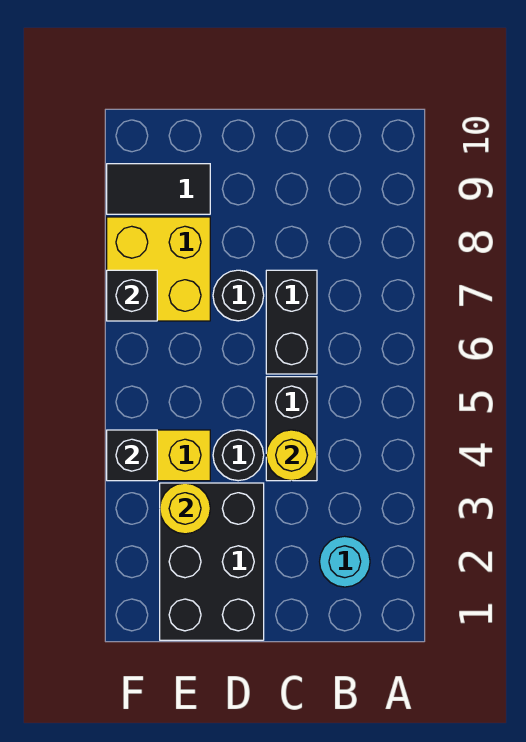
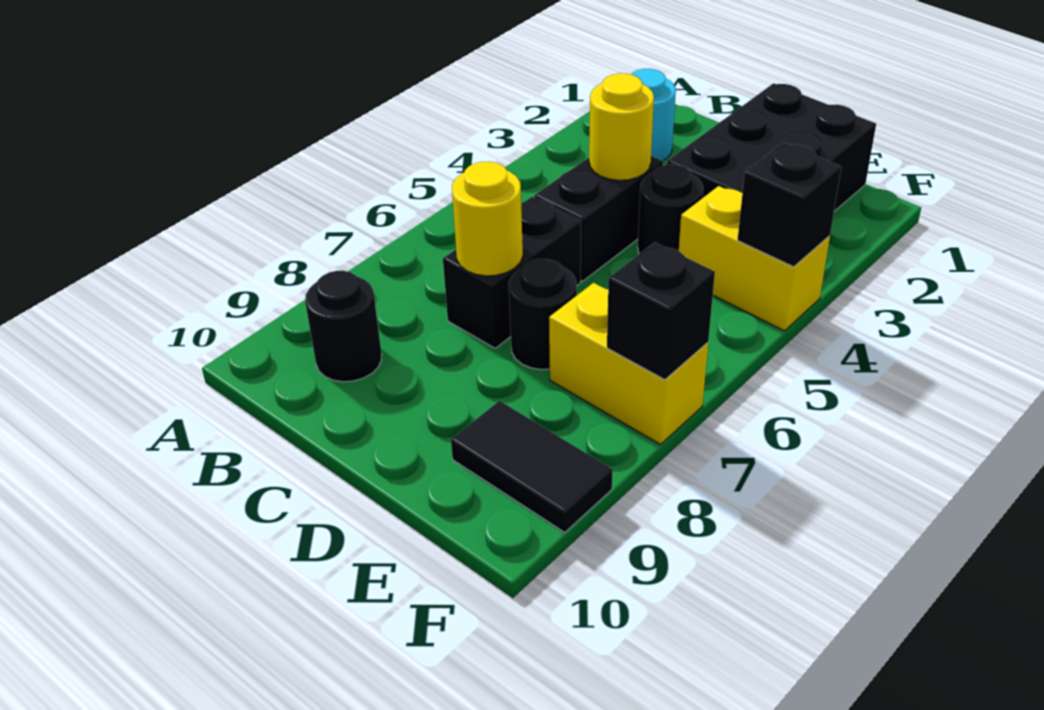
none -> black round brick B9 level 1
yellow round brick E3 level 2 -> yellow round brick C7 level 2
yellow brick E7:F8 level 1 -> yellow brick E7:F7 level 1

